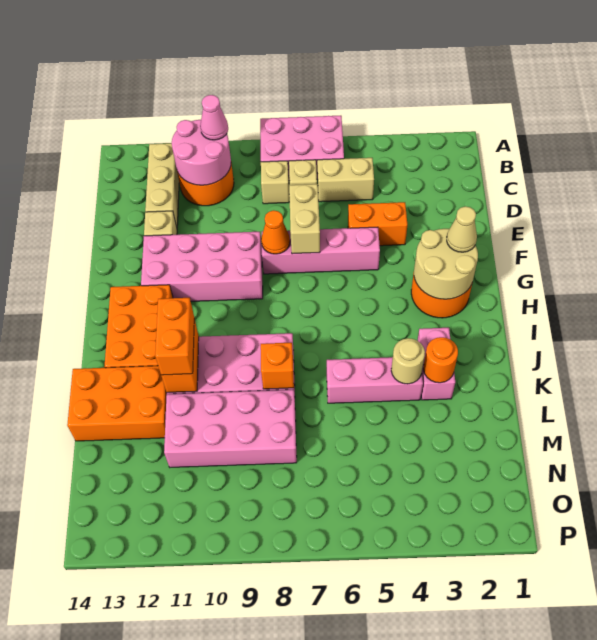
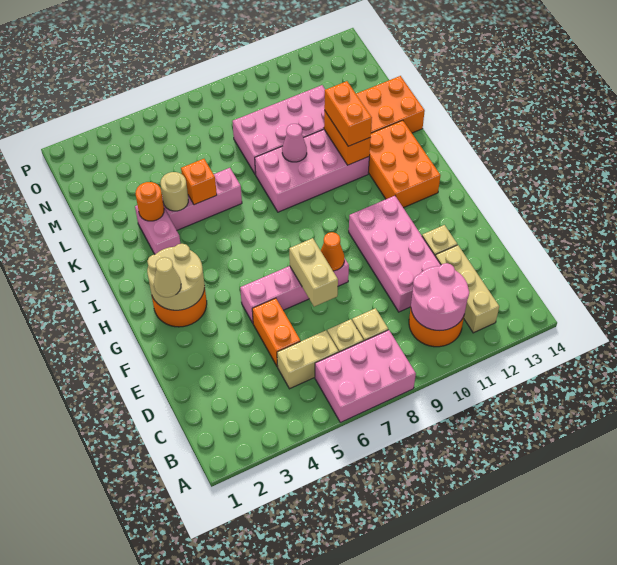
pink cone B10 level 3 -> pink cone K9 level 2
orange brick E4:E5 level 1 -> orange brick D5:E5 level 1
pink brick F9:G12 level 1 -> pink brick D10:G11 level 1
orange brick K8 level 2 -> orange brick K5 level 2

